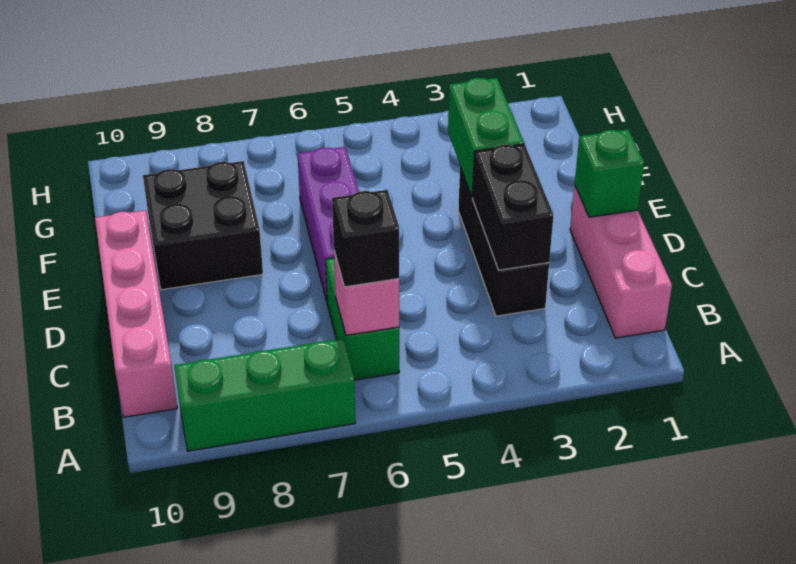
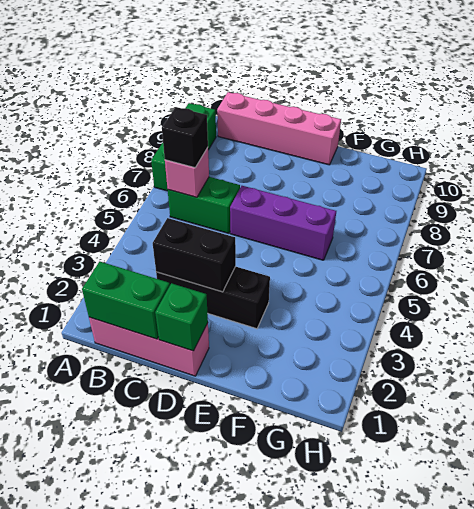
green brick E3:F3 level 2 -> green brick B1:C1 level 2
black brick E8:F9 level 1 -> none

